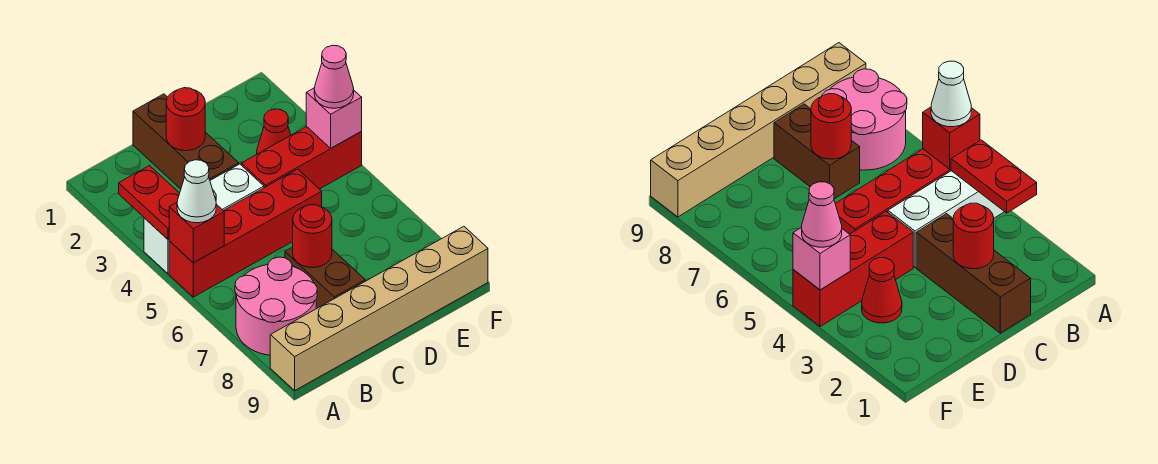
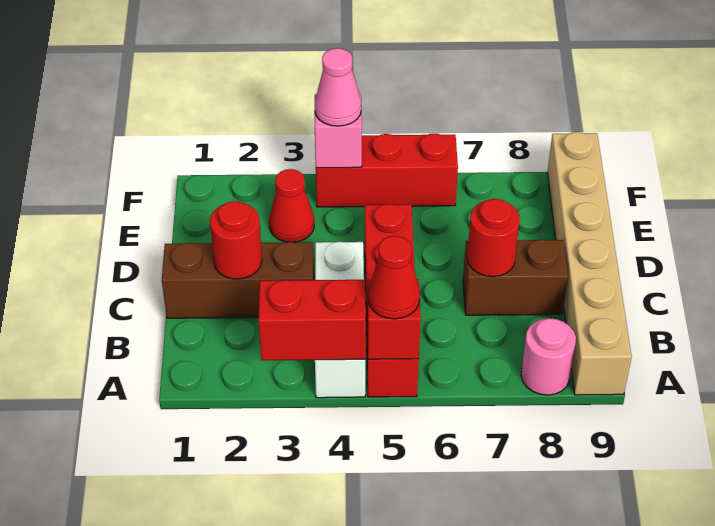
red plate A3:A4 level 2 -> red brick A3:A4 level 2
white cone A5 level 3 -> red cone A5 level 3
pink round brick A7:B8 level 1 -> pink round brick A8 level 1
red brick D4:F4 level 1 -> red brick F4:F6 level 1

